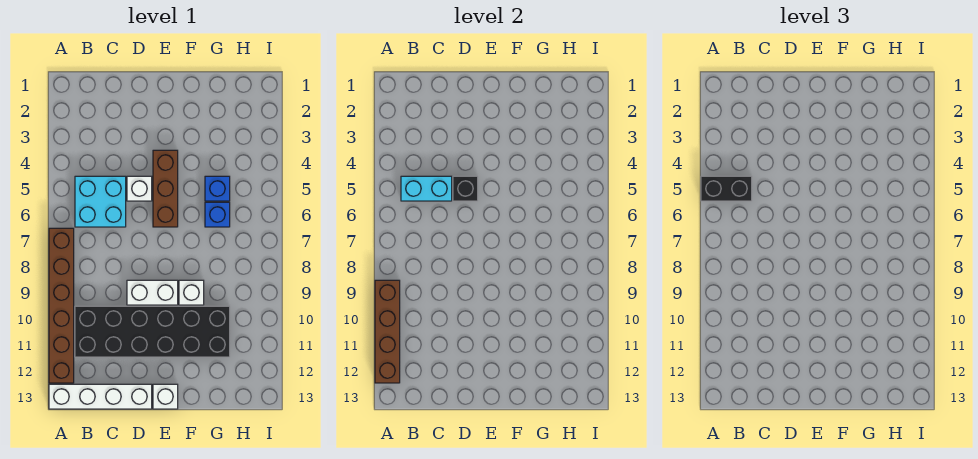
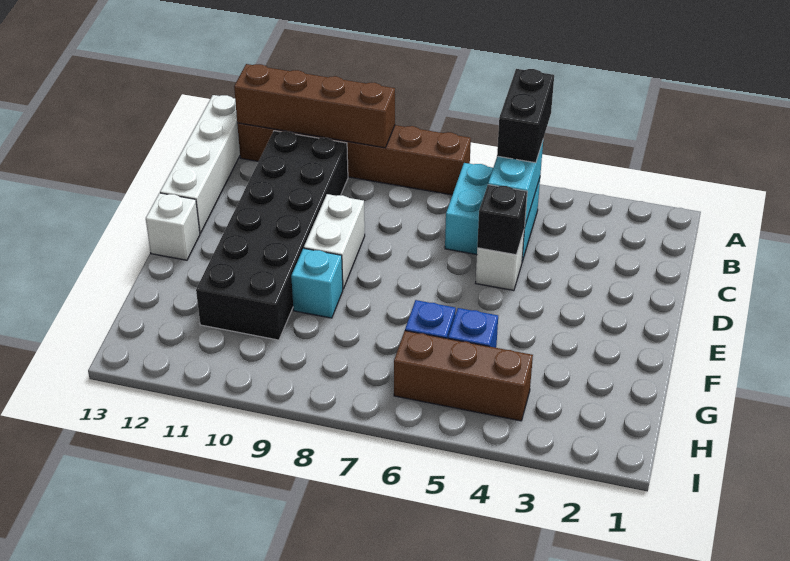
brown brick E4:E6 level 1 -> brown brick H4:H6 level 1
white brick F9 level 1 -> cyan brick F9 level 1

